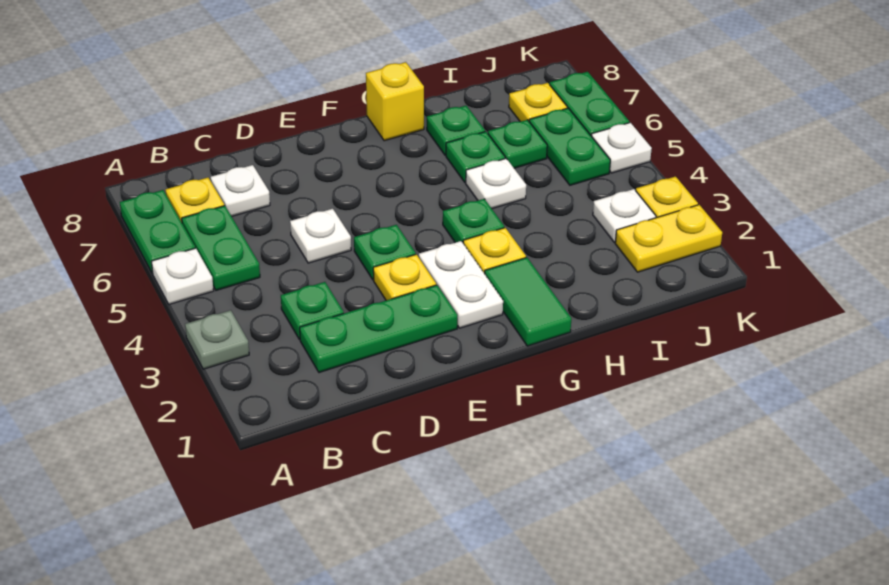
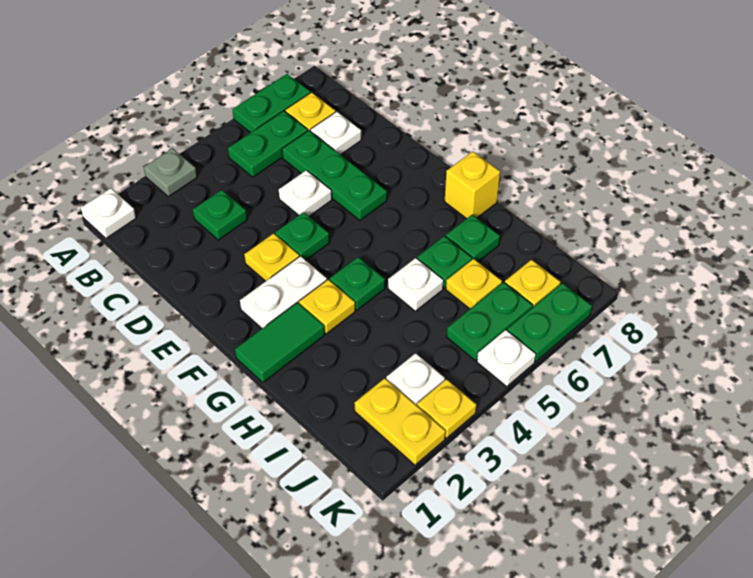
white plate A5 level 1 -> white plate A1 level 1
green plate C2:E2 level 1 -> green plate C6:E6 level 1
green plate I6 level 1 -> yellow plate I6 level 1

